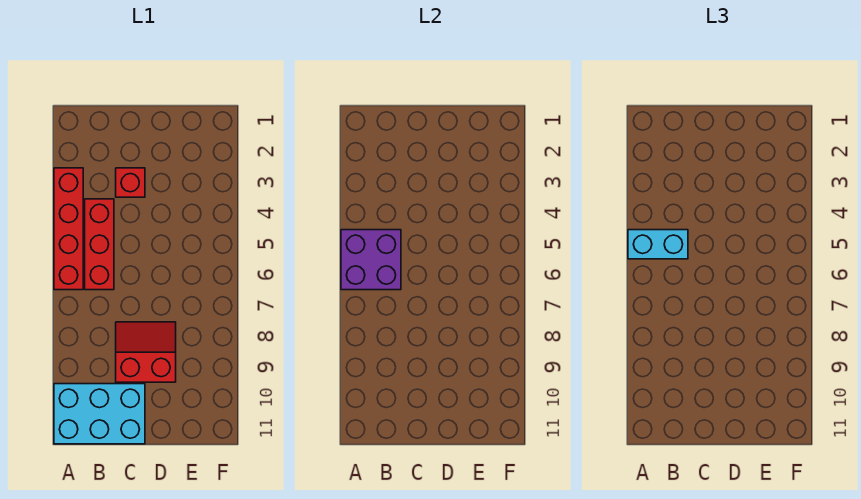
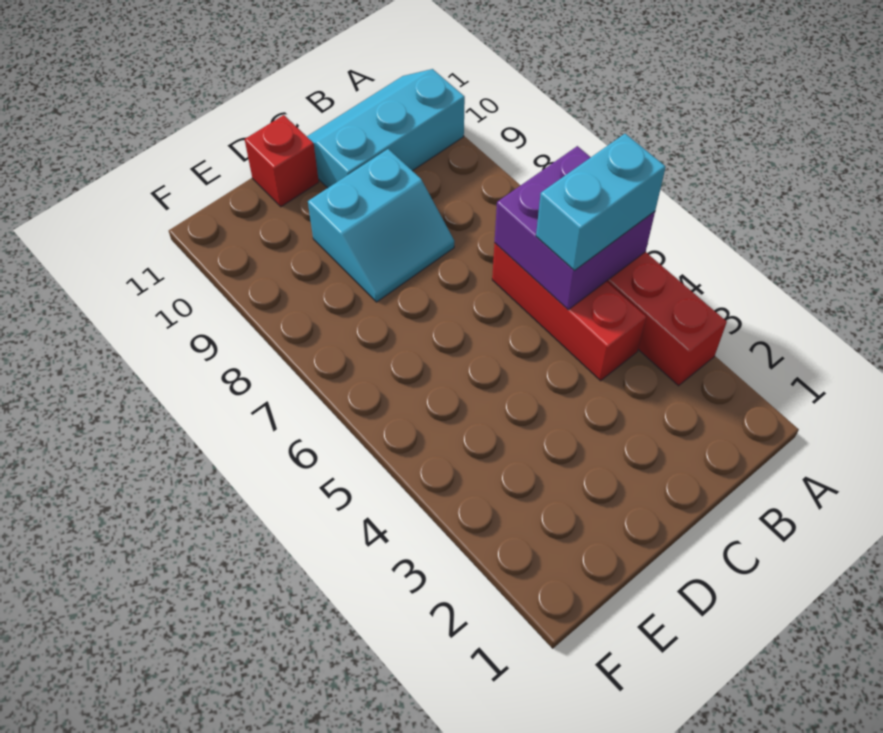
cyan brick A10:C11 level 1 -> cyan slope A10:C11 level 1 top 10
red brick C3 level 1 -> red brick D11 level 1
red slope C8:D9 level 1 top 9 -> cyan slope C8:D9 level 1 top 9

